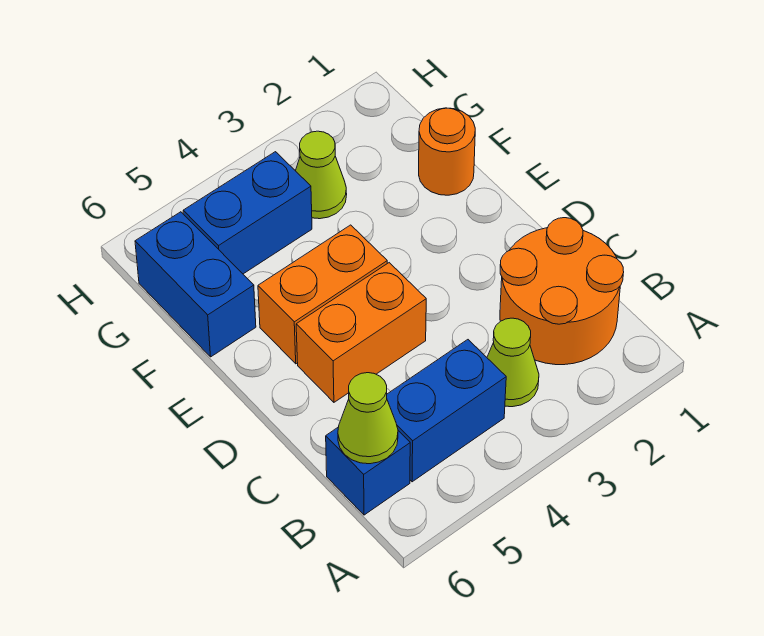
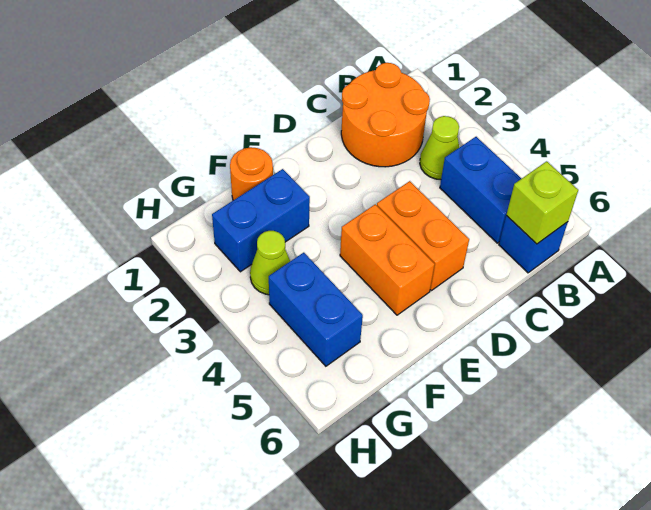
lime cone B6 level 2 -> lime brick B6 level 2
blue brick F6:G6 level 1 -> blue brick F2:G2 level 1

